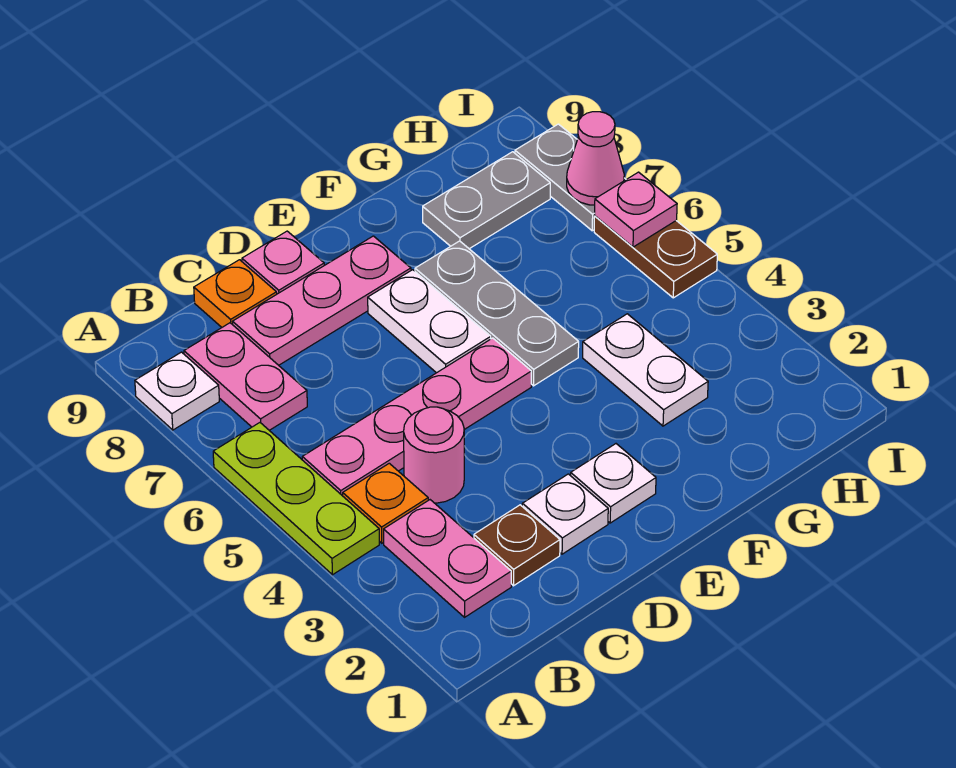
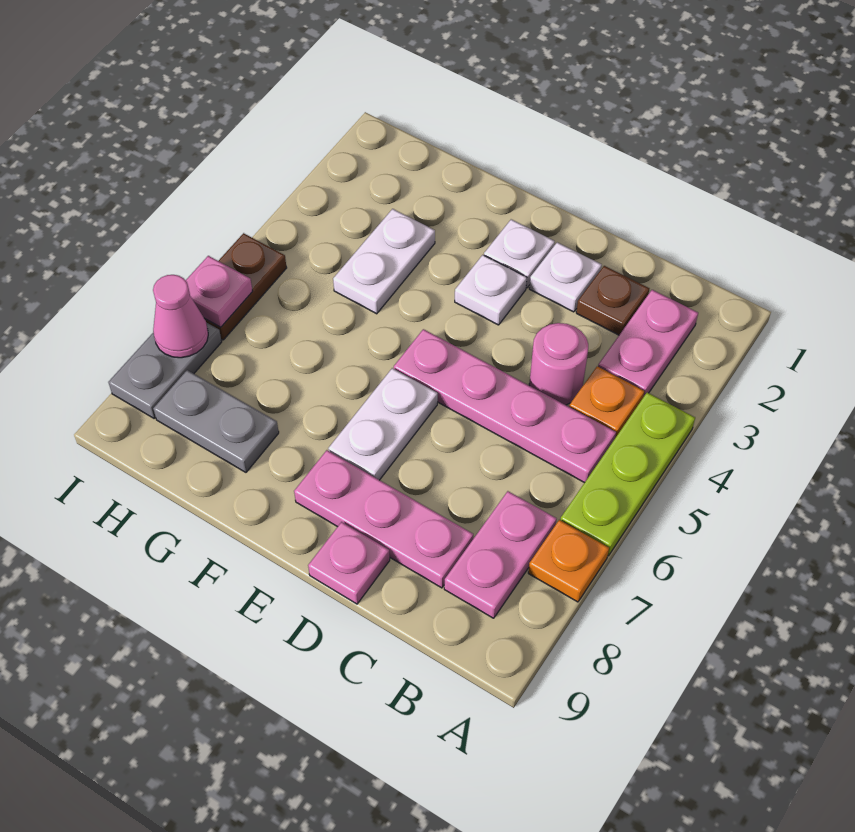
white plate A8 level 1 -> white plate E3 level 1
orange plate C9 level 1 -> orange plate A7 level 1
grey plate F5:F7 level 1 -> none

